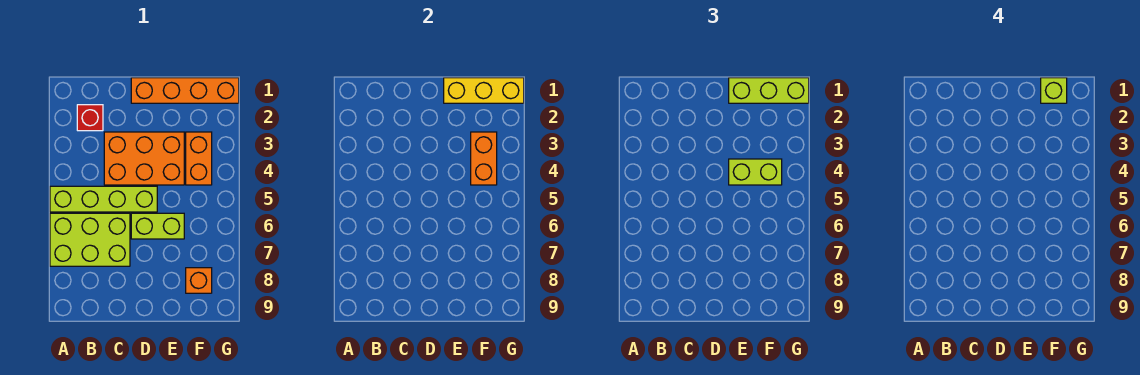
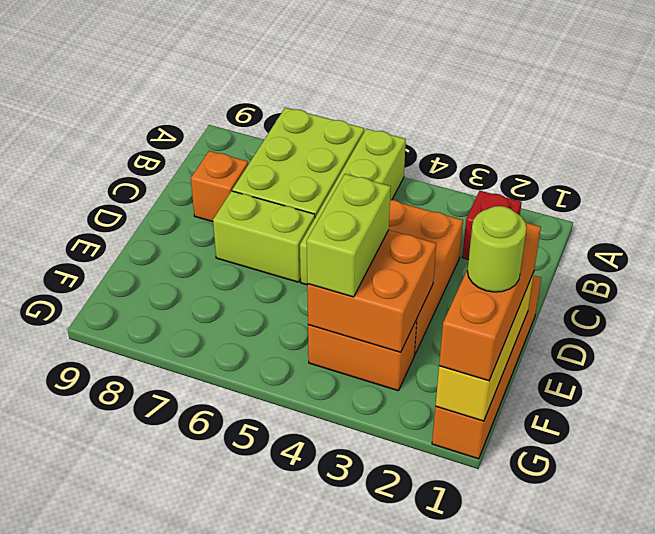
lime brick D6:E6 level 1 -> lime brick D6:D7 level 1
lime brick E1:G1 level 3 -> orange brick E1:G1 level 3
lime brick F1 level 4 -> lime round brick F1 level 4
orange brick F3:F4 level 2 -> orange brick E3:F4 level 2
orange brick F8 level 1 -> orange brick C8 level 1

